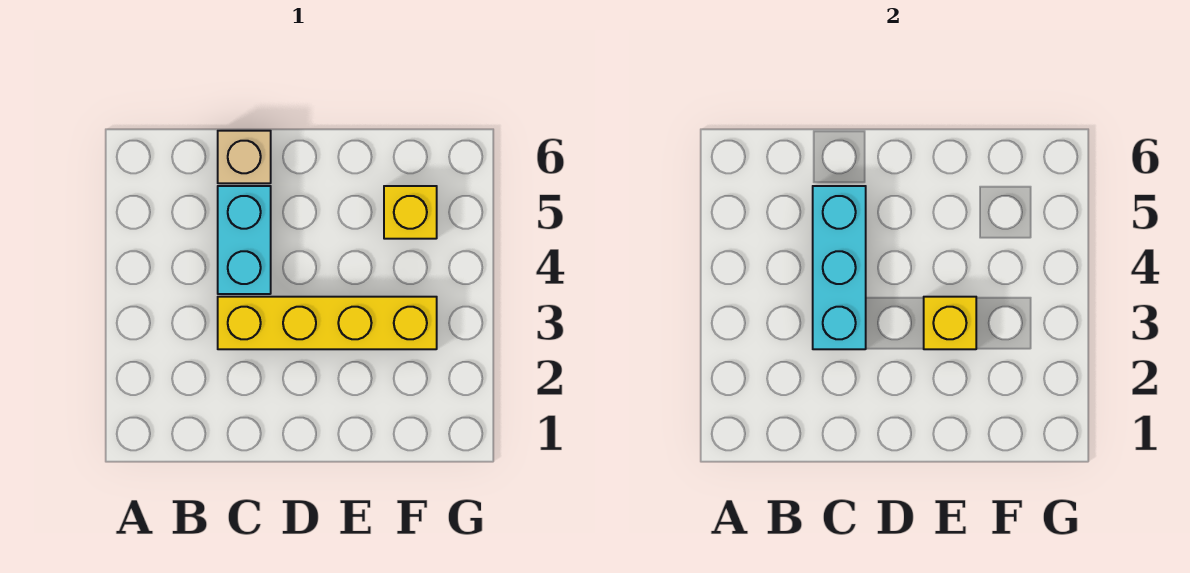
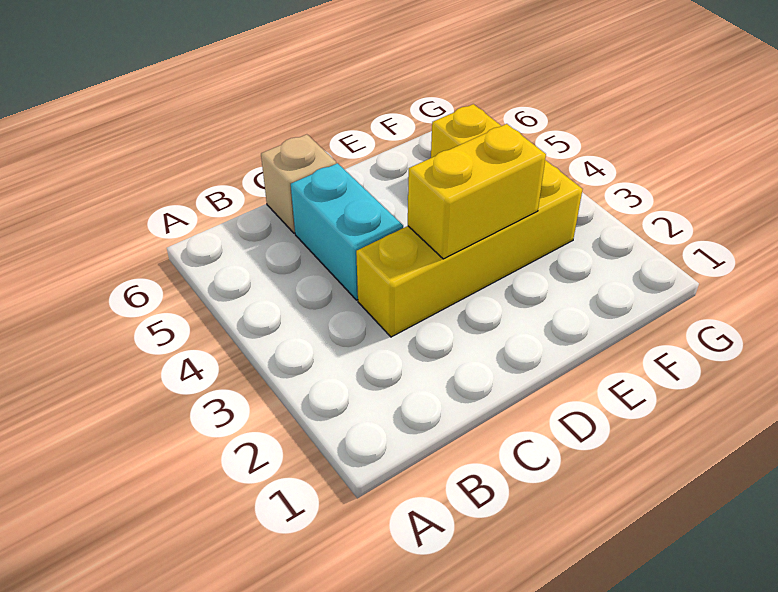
cyan brick C3:C5 level 2 -> none
yellow brick E3 level 2 -> yellow brick D3:E3 level 2

